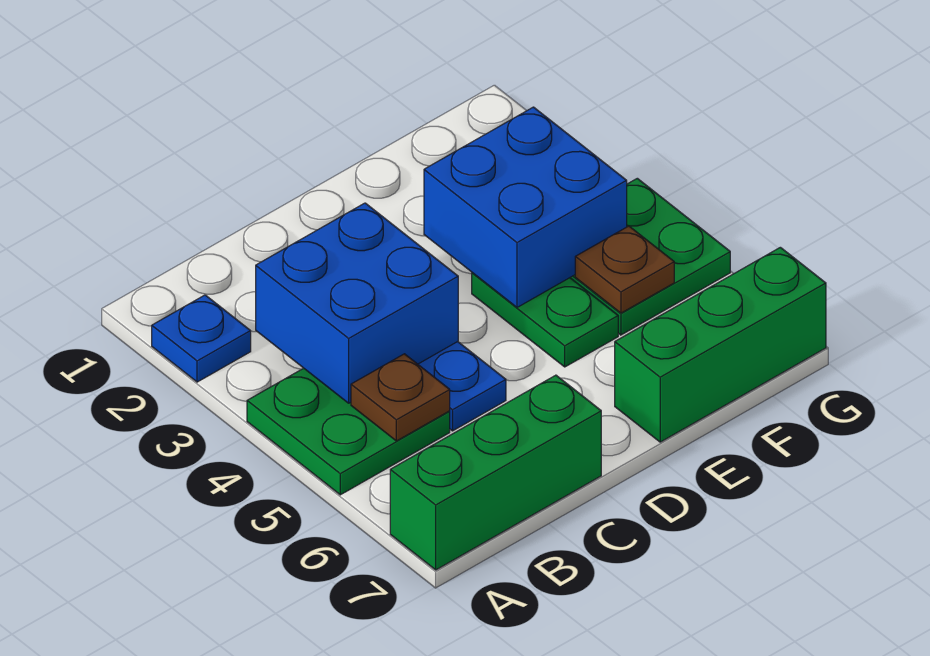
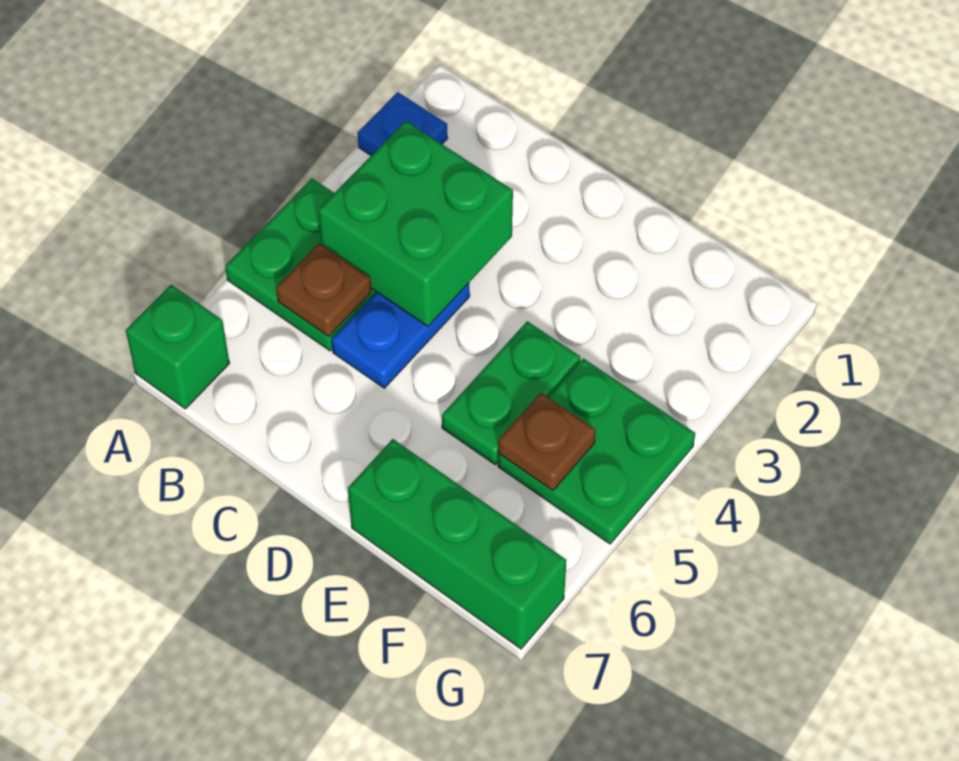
green brick A7:C7 level 1 -> green brick A7 level 1
blue brick B3:C4 level 2 -> green brick B3:C4 level 2
blue brick E3:F4 level 2 -> none

